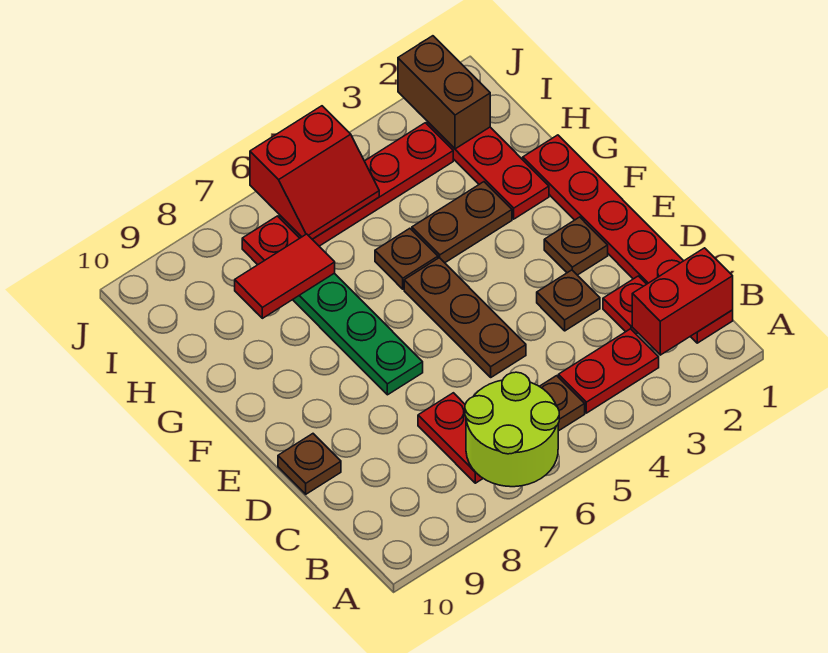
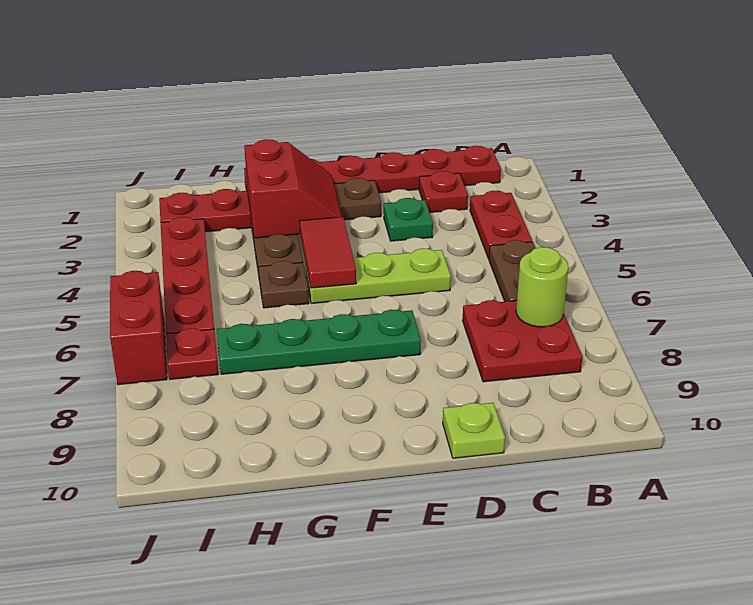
lime round brick A6:B7 level 2 -> lime round brick B7 level 2
red brick B1:B2 level 2 -> red brick J6:J7 level 1
red plate B7:C7 level 1 -> red plate B7:C8 level 1
brown plate D3 level 1 -> green plate D3 level 1
brown plate D5:F5 level 1 -> lime plate D5:F5 level 1
brown plate D10 level 1 -> lime plate D10 level 1
red tile H7:H8 level 2 -> red tile F4:F5 level 2
brown brick I2:J2 level 2 -> none
red slope I5:J6 level 2 top J -> red slope F2:G3 level 2 top G

